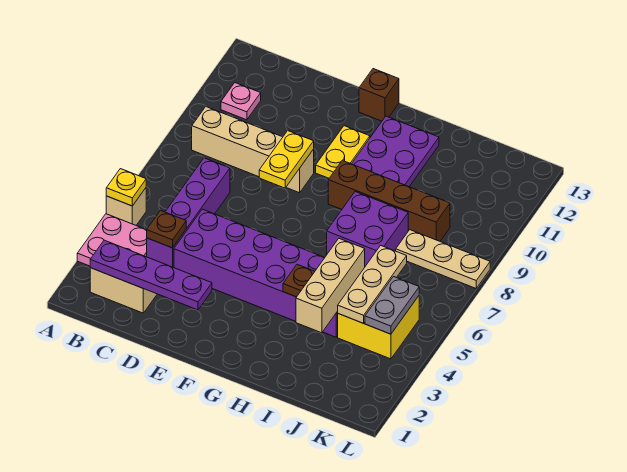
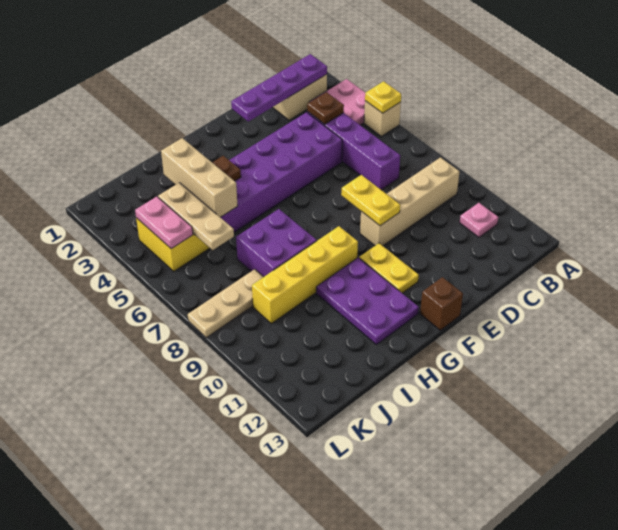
brown brick G9:J9 level 1 -> yellow brick G9:J9 level 1
grey plate K4:K5 level 2 -> pink plate K4:K5 level 2

